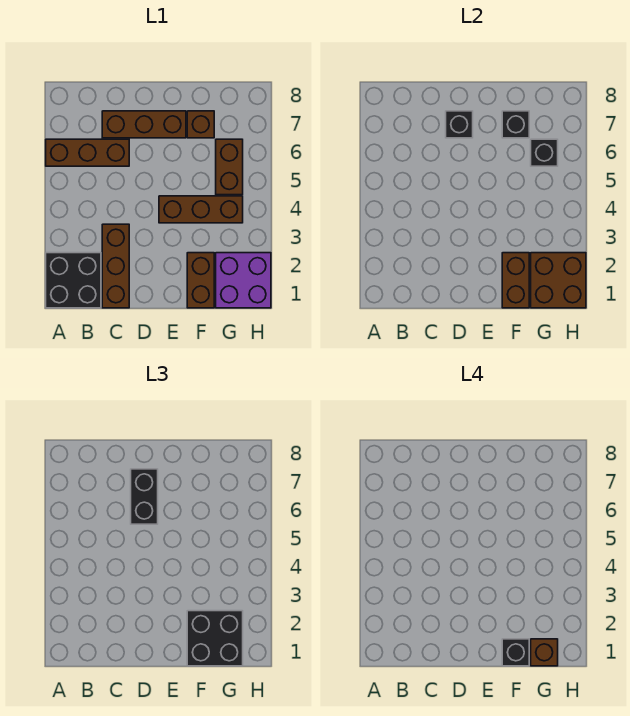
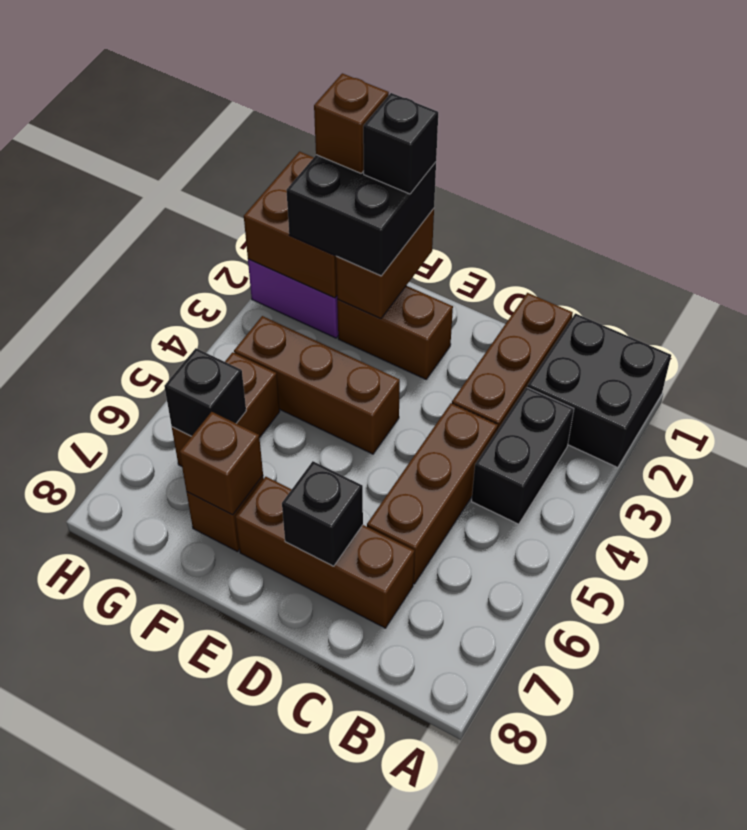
brown brick A6:C6 level 1 -> brown brick C4:C6 level 1
black brick D6:D7 level 3 -> black brick B3:B4 level 1
brown brick F1:F2 level 1 -> brown brick E2:F2 level 1
black brick F7 level 2 -> brown brick F7 level 2

